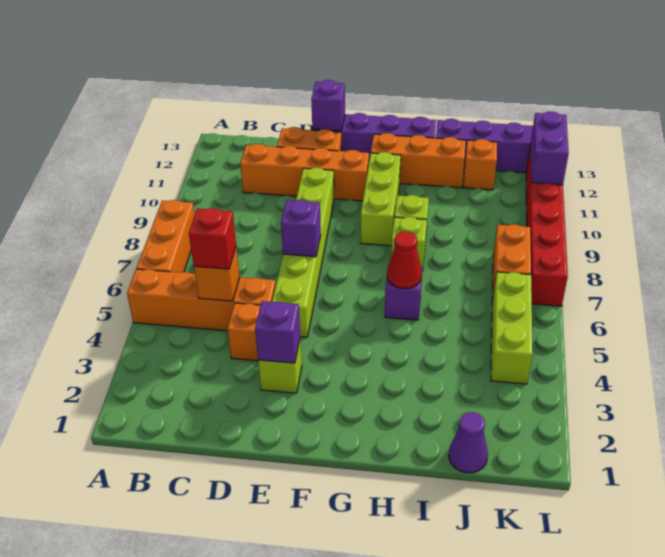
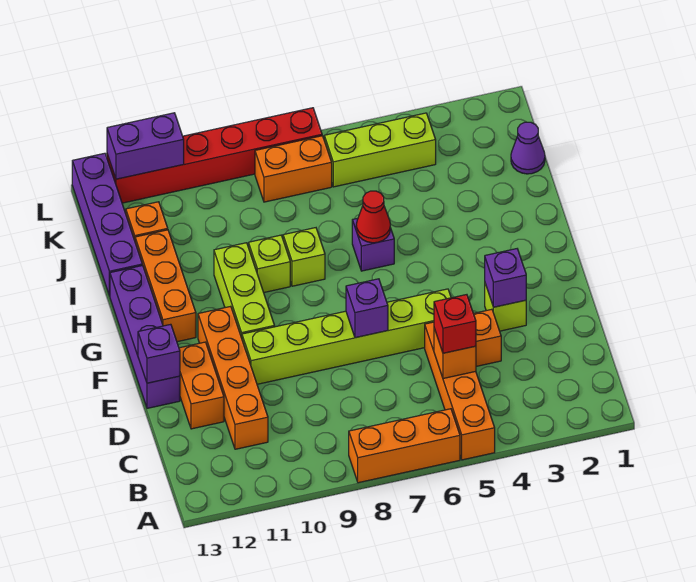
lime brick G9:G11 level 1 -> lime brick F10:H10 level 1

